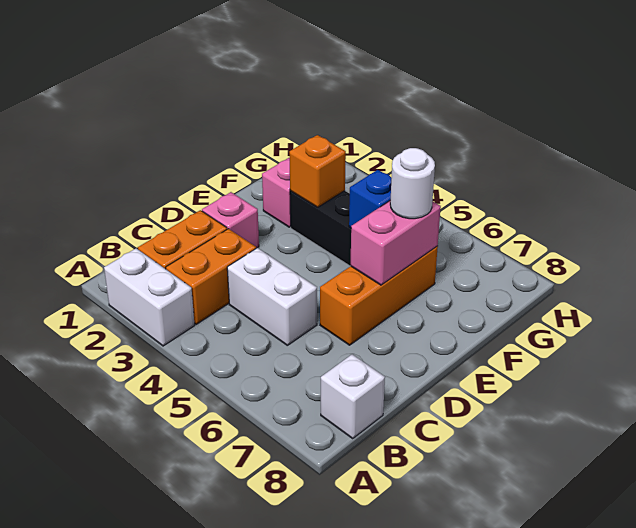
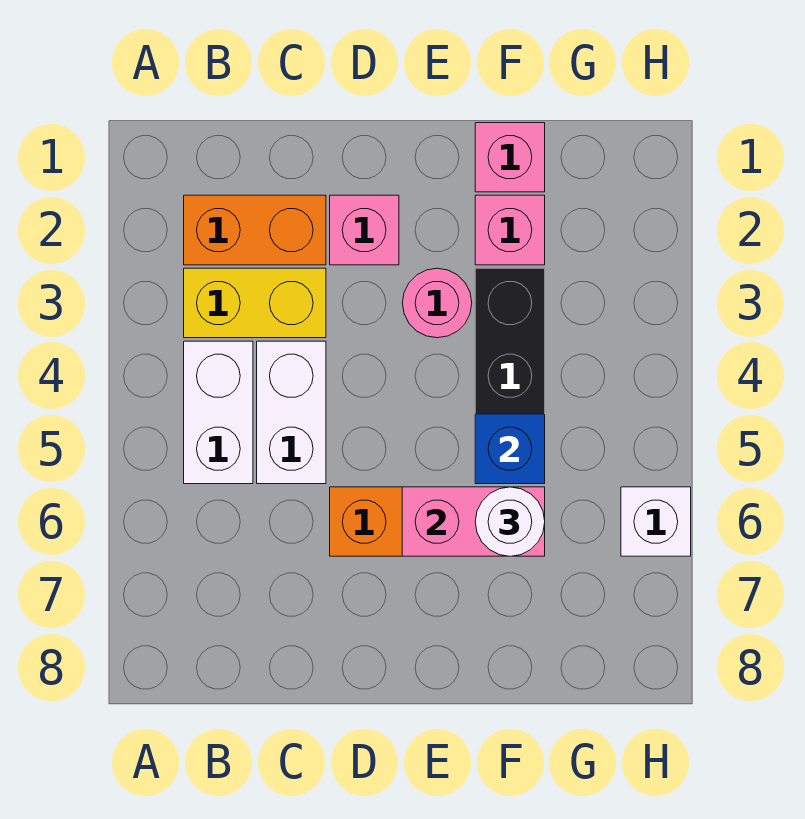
white brick A2:A3 level 1 -> white brick B4:B5 level 1
orange brick B3:C3 level 1 -> yellow brick B3:C3 level 1
white brick B8 level 1 -> white brick H6 level 1
none -> pink round brick E3 level 1
none -> pink brick F1 level 1
orange brick F3 level 2 -> none

